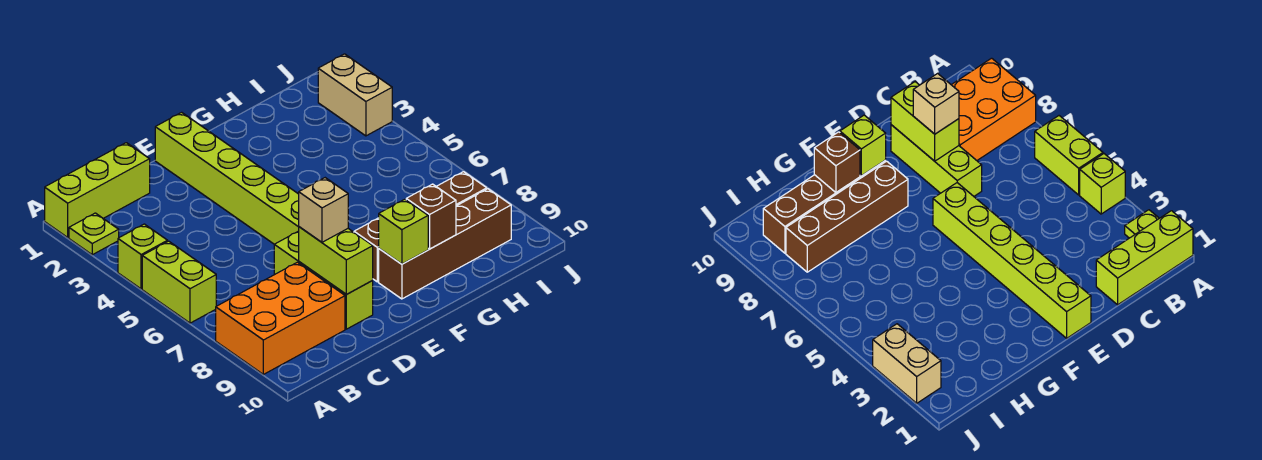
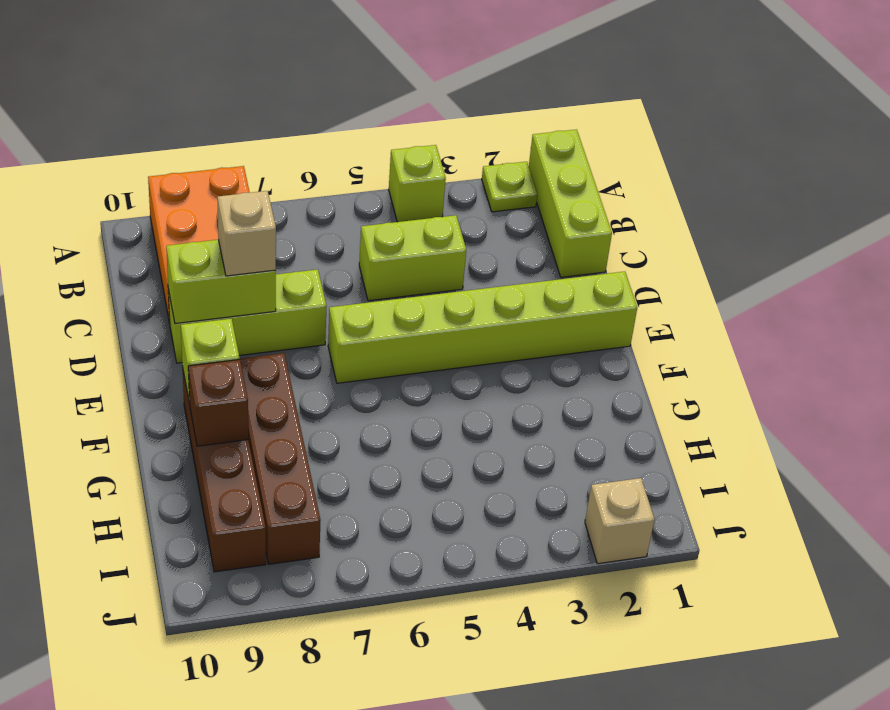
lime brick A5:A6 level 1 -> lime brick C4:C5 level 1
tan brick J2:J3 level 1 -> tan brick J2 level 1

